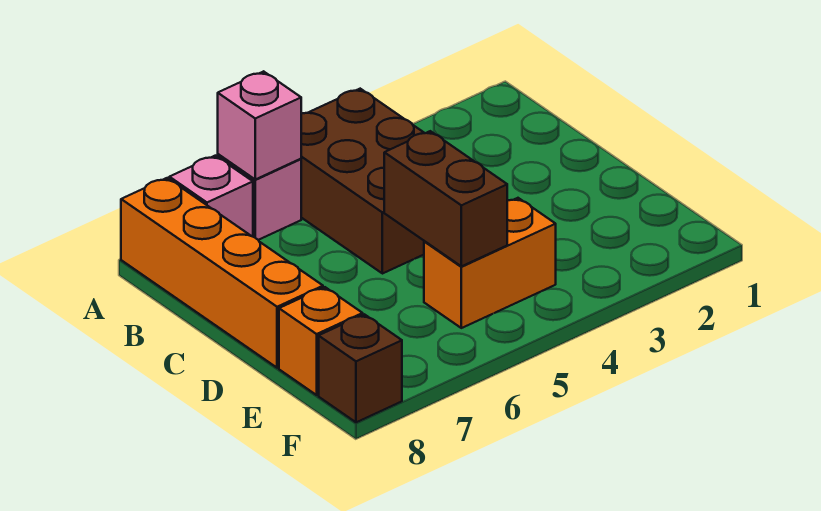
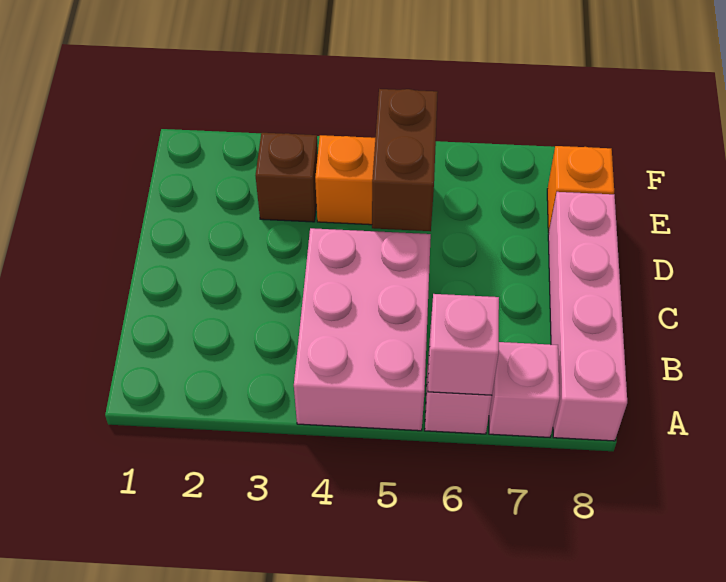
brown brick A4:C5 level 1 -> pink brick A4:C5 level 1
orange brick A8:D8 level 1 -> pink brick A8:D8 level 1
brown brick F8 level 1 -> brown brick E3 level 1

